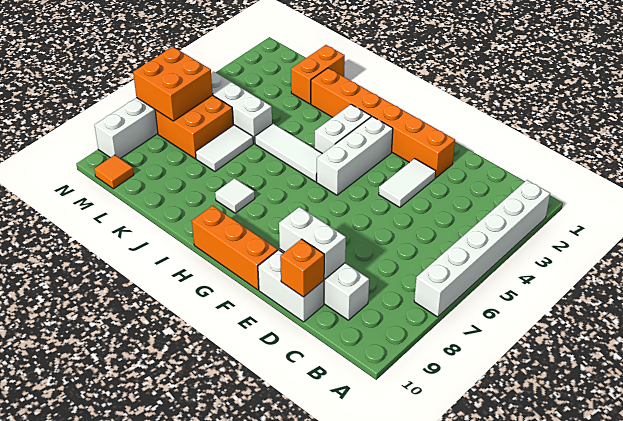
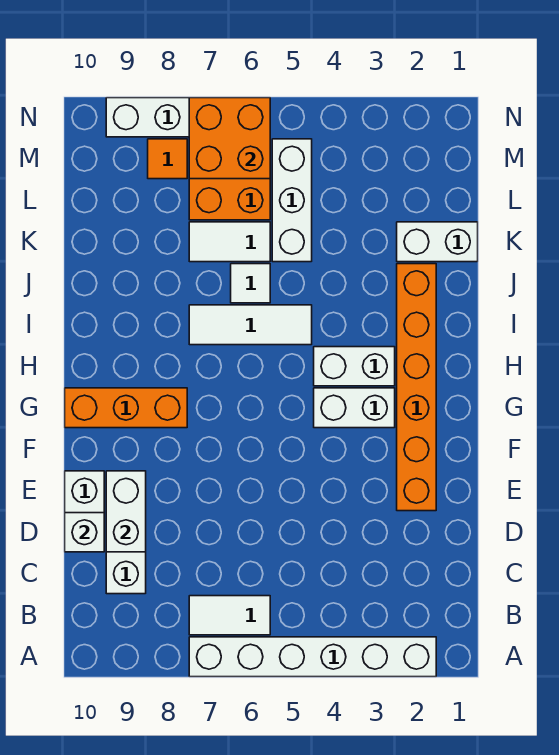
orange brick D10 level 2 -> white brick D10 level 2
white tile E3:E4 level 1 -> white tile B6:B7 level 1
orange brick F10:H10 level 1 -> orange brick G8:G10 level 1
white brick G3:G5 level 1 -> white brick G3:G4 level 1
white tile H5:J5 level 1 -> white tile I5:I7 level 1
white tile I8 level 1 -> white tile J6 level 1
orange brick K1:K2 level 1 -> white brick K1:K2 level 1
orange tile M10 level 1 -> orange tile M8 level 1

